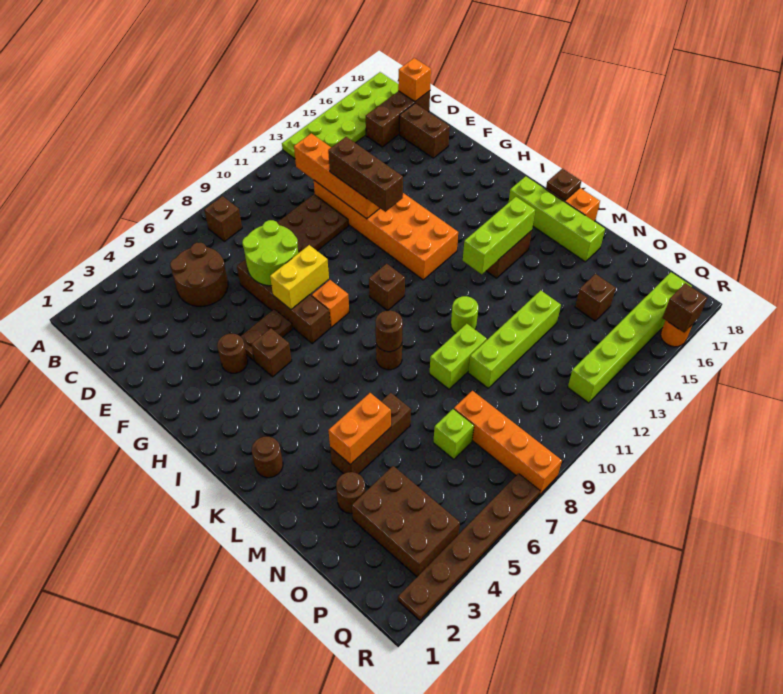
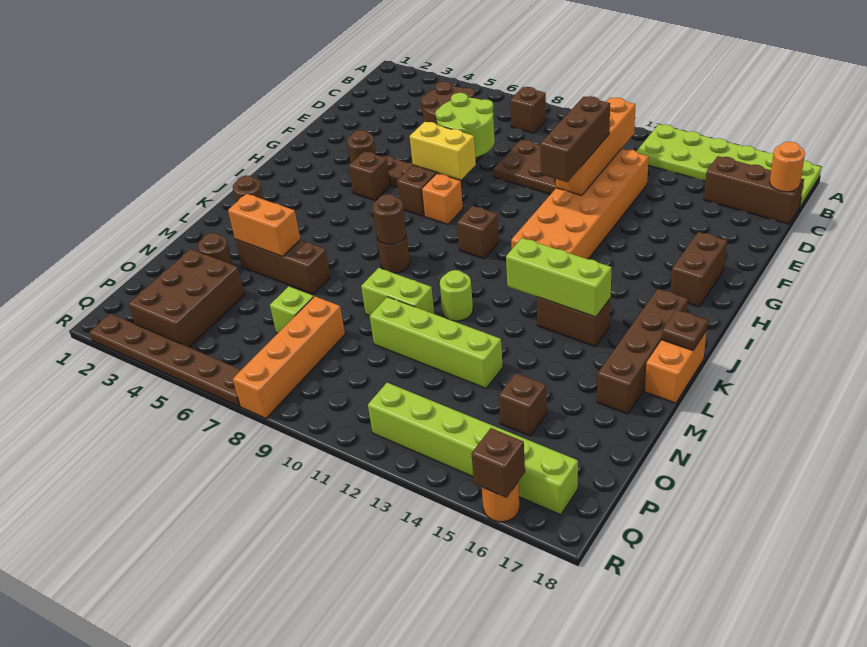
orange brick C18 level 2 -> orange round brick C18 level 2
brown brick D17:E17 level 1 -> brown brick G17:H17 level 1
lime brick J17:M17 level 1 -> brown brick J17:M17 level 1

